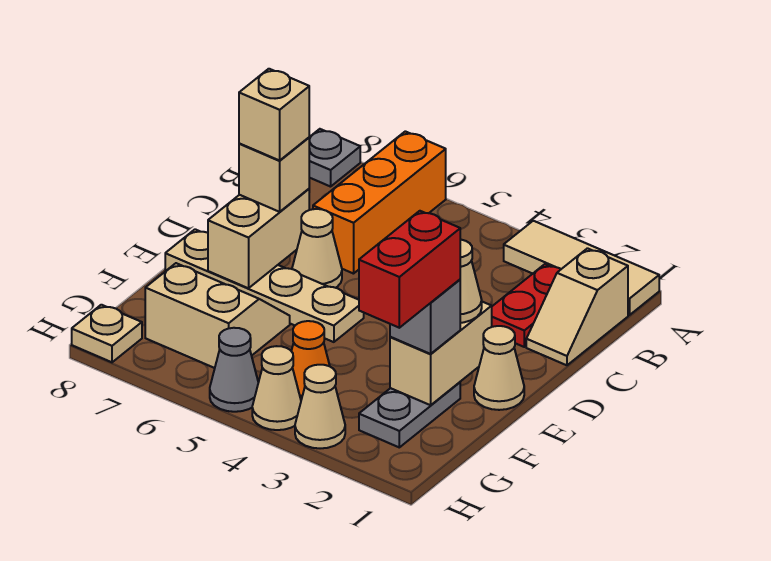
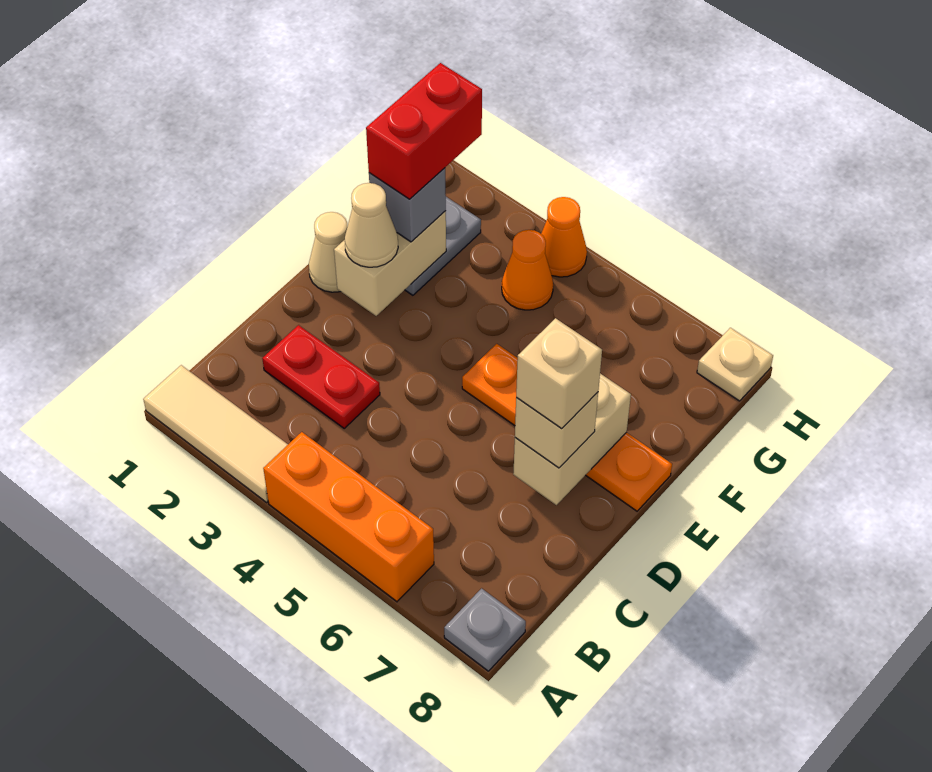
orange brick A6:C6 level 1 -> orange brick A4:A6 level 1
tan slope B1:C1 level 1 top B -> none
red plate B2:C2 level 1 -> red plate C2:C3 level 1
tan cone D6 level 1 -> none
tan plate E5:E8 level 1 -> orange plate E5:E8 level 1
tan slope F6:G7 level 1 top G -> none
tan cone H3 level 1 -> none
tan cone H4 level 1 -> orange cone H4 level 1
grey cone H5 level 1 -> none

